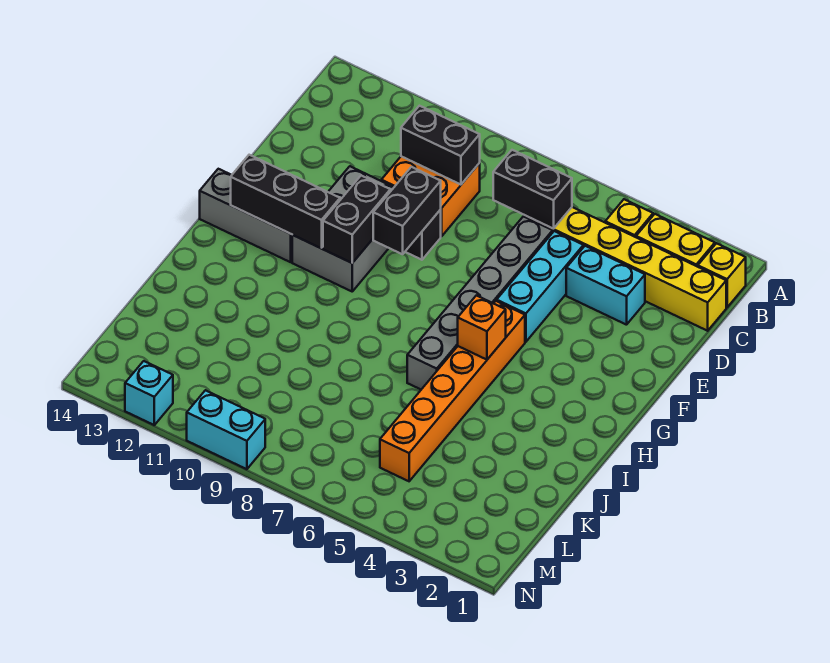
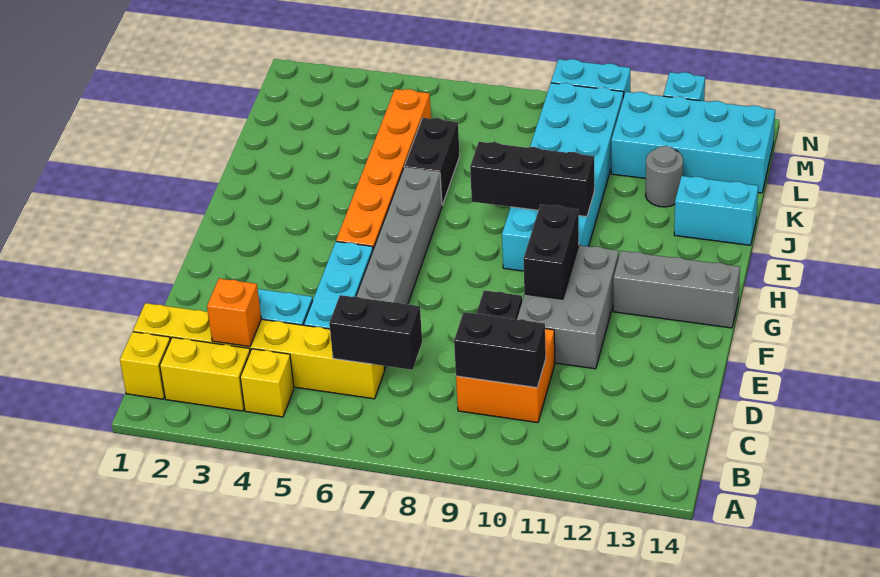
black brick E9:F9 level 2 -> black brick J6:K6 level 1
black brick G11:G13 level 2 -> black brick I8:I10 level 2
orange brick H5 level 2 -> orange brick C3 level 2
none -> cyan brick H9:M10 level 1
none -> cyan brick J13:J14 level 1
none -> grey round brick K12 level 1
none -> cyan brick L11:M14 level 1

